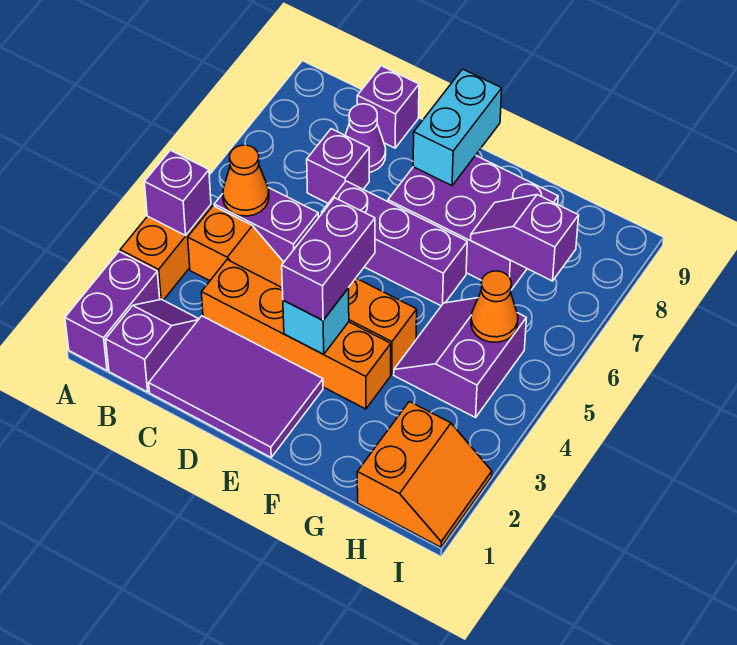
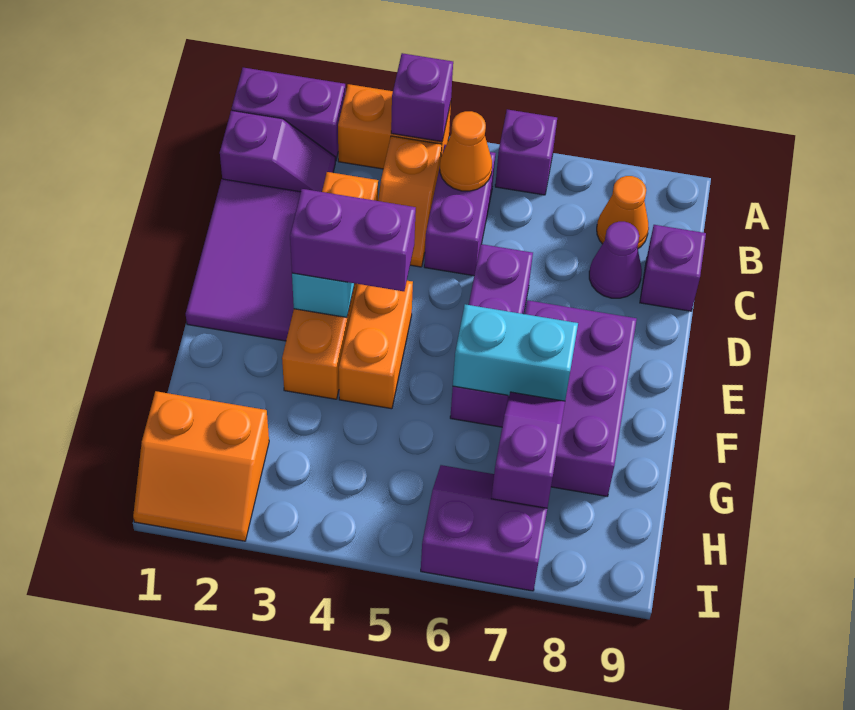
purple brick C7 level 1 -> purple brick A6 level 1
cyan brick E8:E9 level 2 -> cyan brick F6:F7 level 2
purple slope G4:H5 level 1 top H -> purple slope H6:I7 level 1 top I
orange cone H5 level 2 -> orange cone B8 level 1

